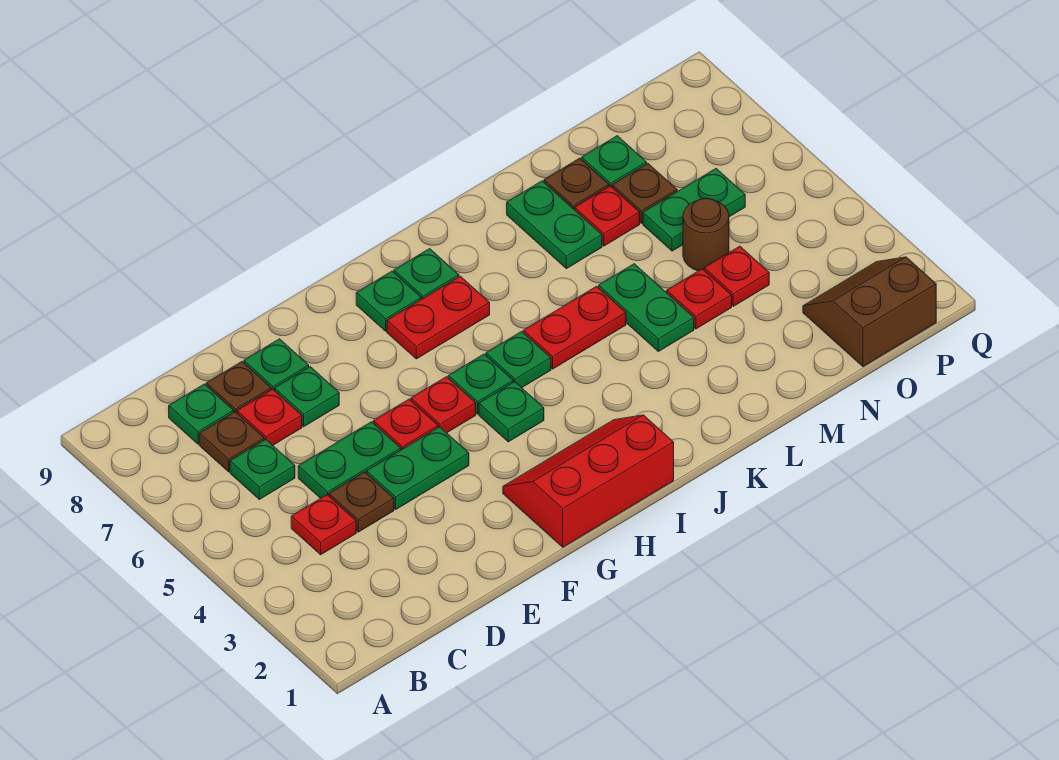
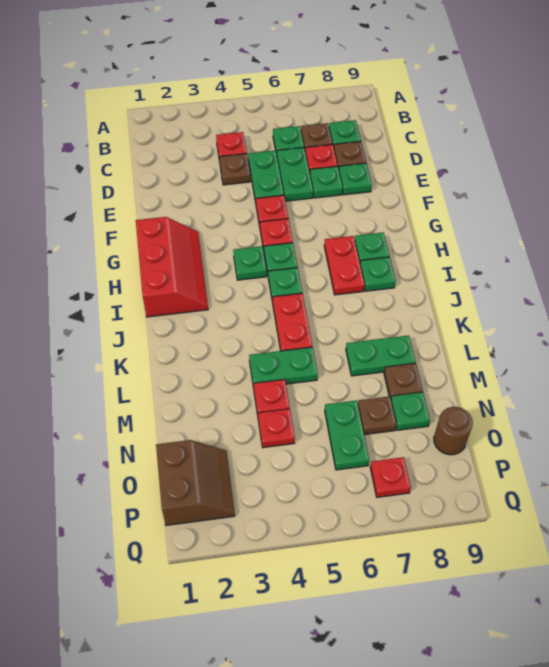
green plate E4:F4 level 1 -> green plate D6:E6 level 1
red plate M7 level 1 -> red plate P7 level 1
brown round brick N5 level 1 -> brown round brick O9 level 1

